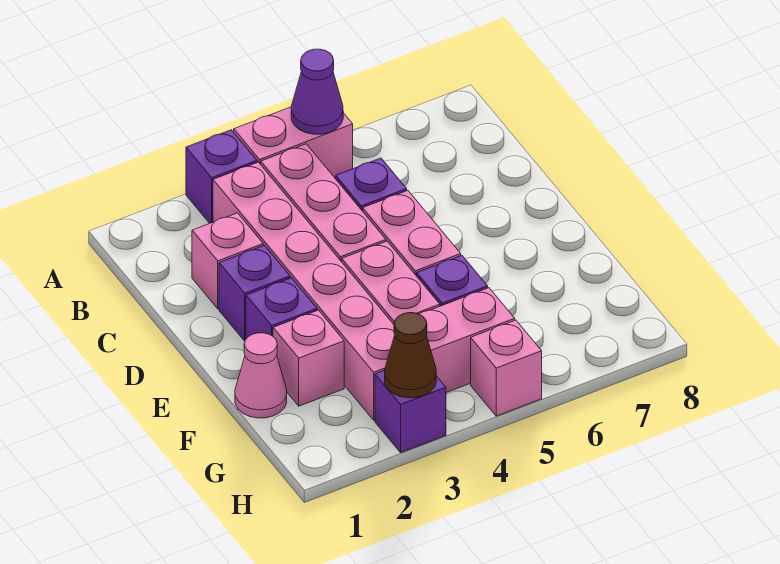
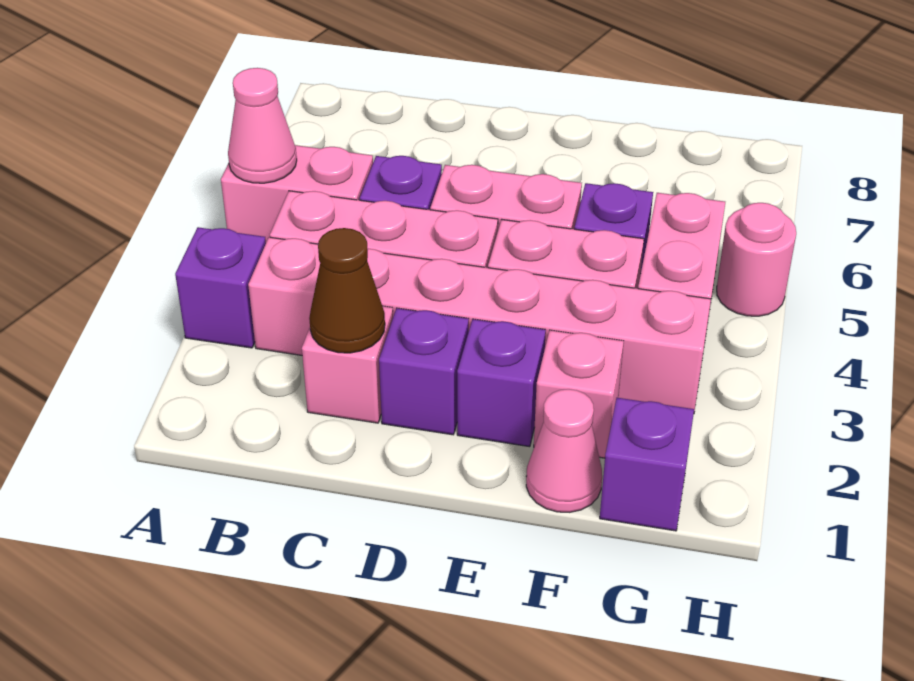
pink brick A4:A5 level 1 -> pink brick A5:B5 level 1
purple cone A5 level 2 -> pink cone A5 level 2
purple brick H3 level 1 -> purple brick G1 level 1
brown cone H3 level 2 -> brown cone C2 level 2
pink brick H5 level 1 -> pink round brick H5 level 1

